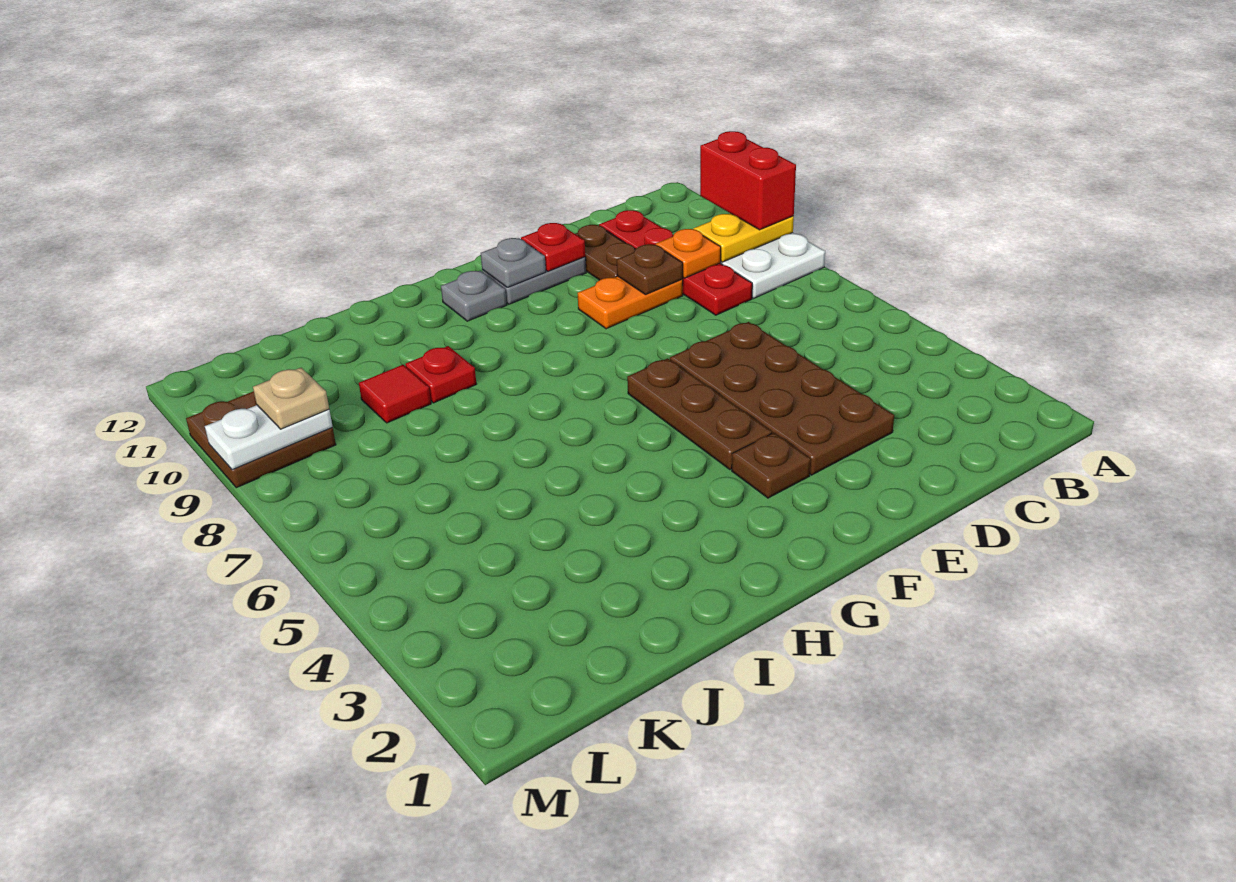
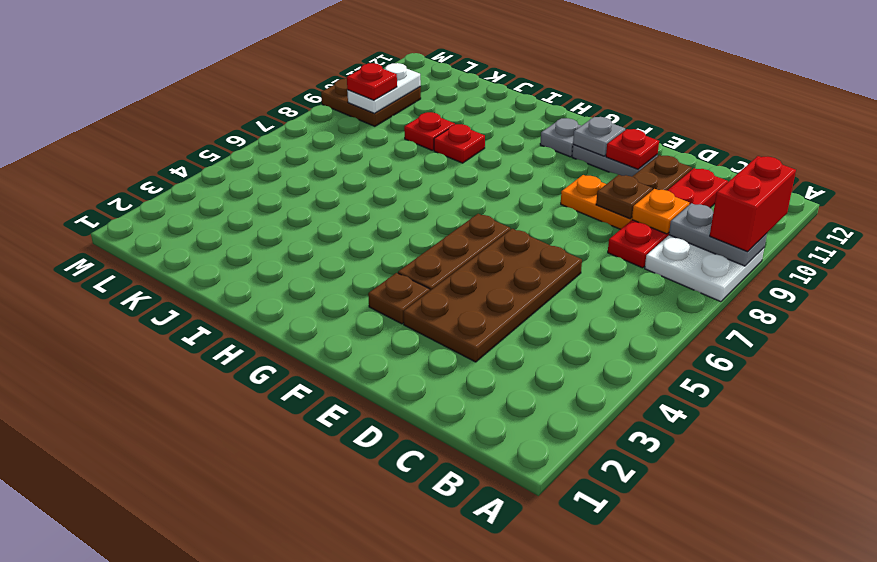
yellow plate A9:B9 level 2 -> grey plate A9:B9 level 2
red tile J9 level 1 -> red plate J9 level 1
white plate L9:M9 level 2 -> white plate L9:L10 level 2
tan plate L9 level 3 -> red plate L9 level 3

